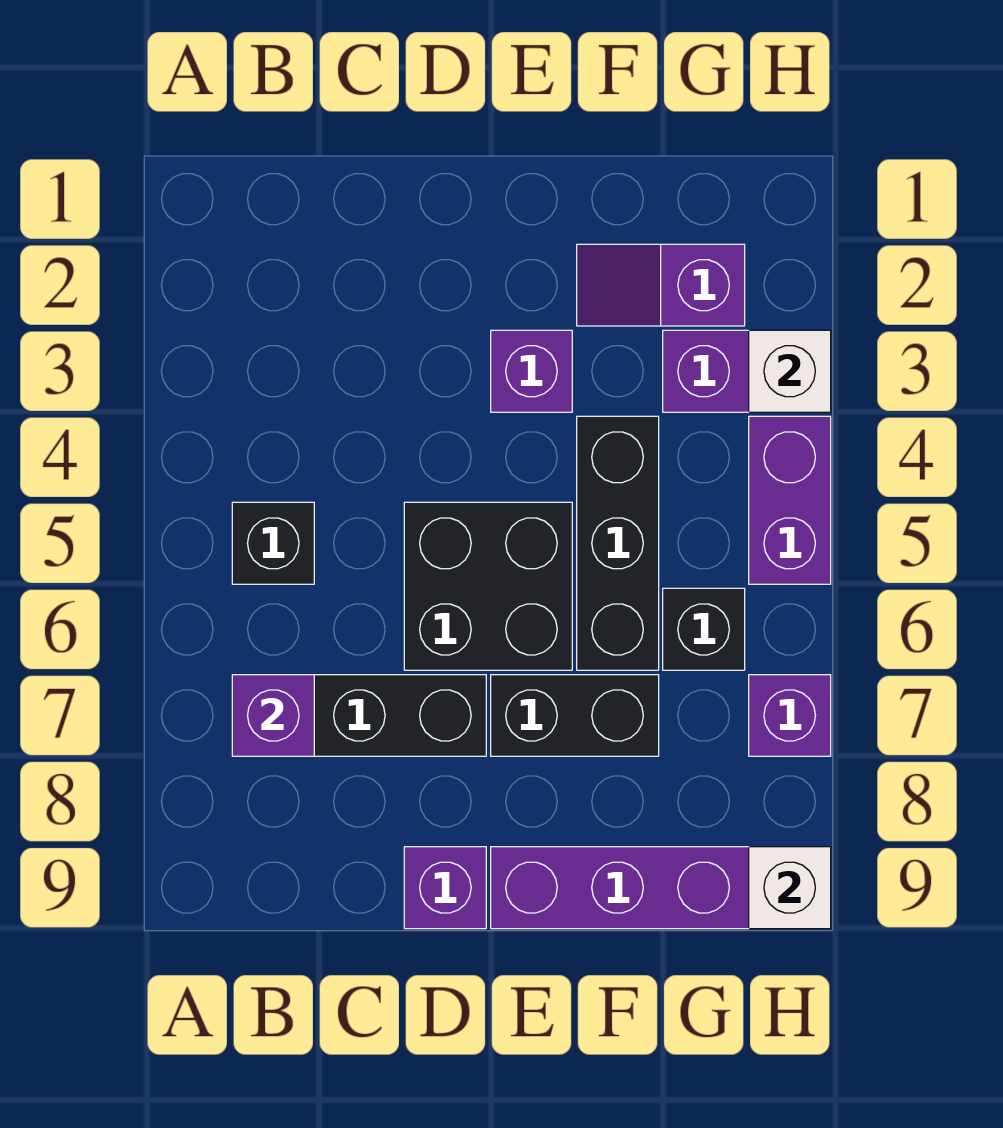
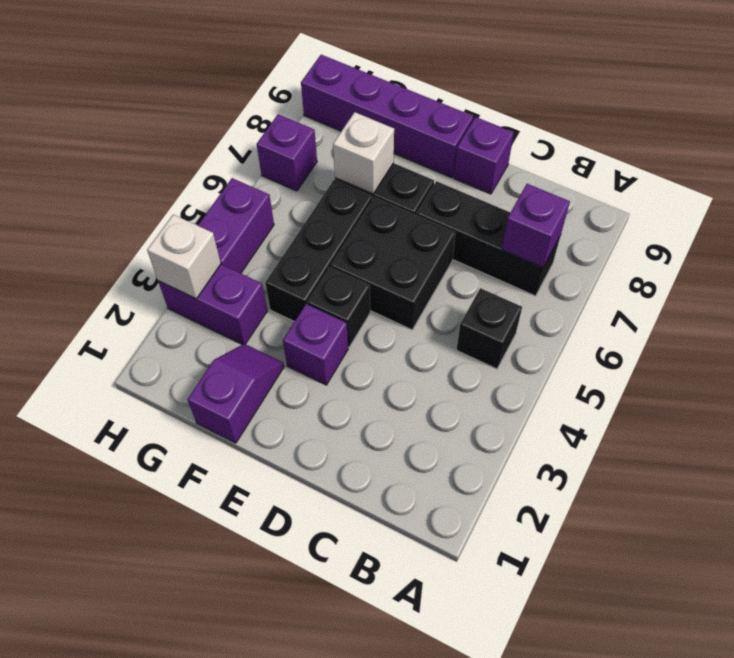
purple slope F2:G2 level 1 top G -> purple slope F1:F2 level 1 top 1
black brick G6 level 1 -> black brick E4 level 1
white brick H9 level 2 -> white brick F7 level 2

